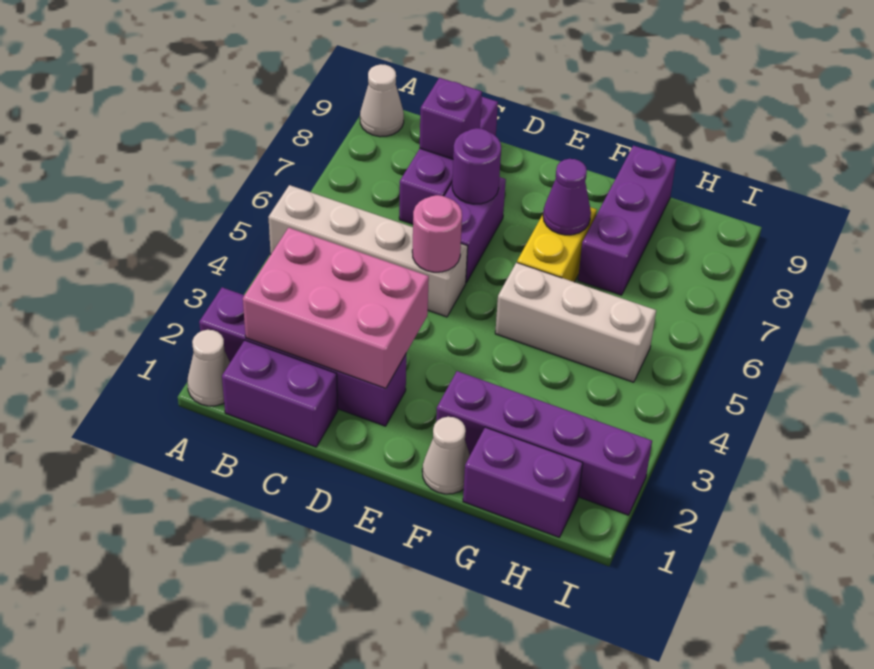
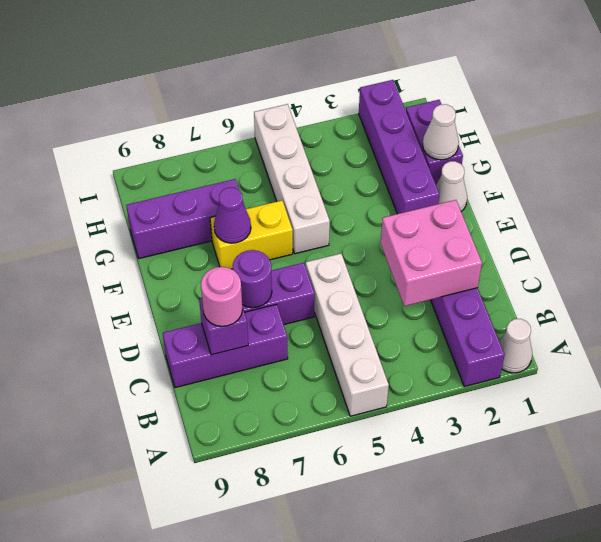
white cone A9 level 1 -> white cone G1 level 2
purple brick B1:C1 level 1 -> none
pink brick B2:D3 level 2 -> pink brick C2:D3 level 2
pink round brick D5 level 2 -> pink round brick C8 level 3
white brick F5:H5 level 1 -> white brick F5:I5 level 1

